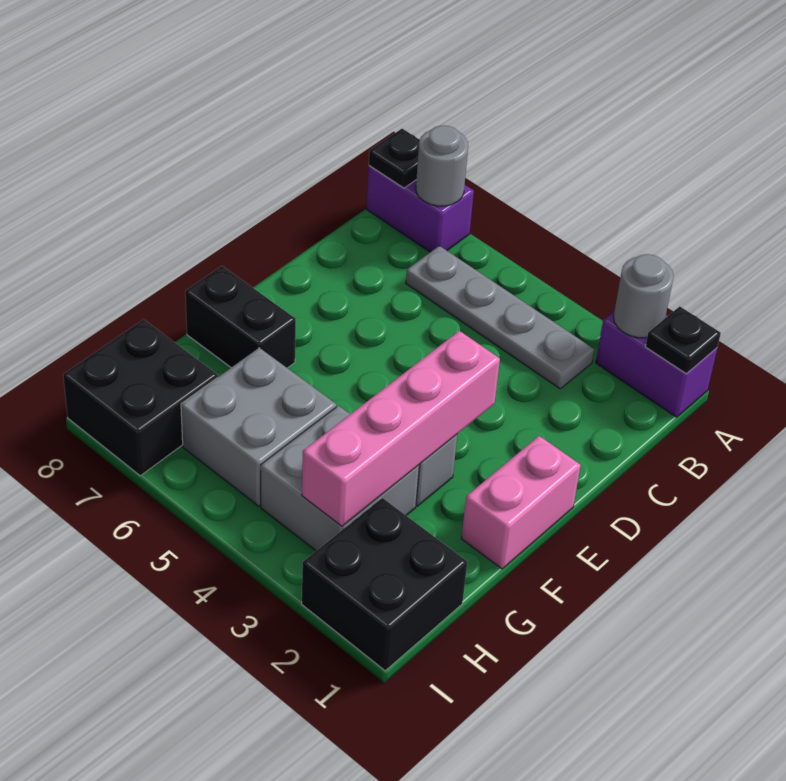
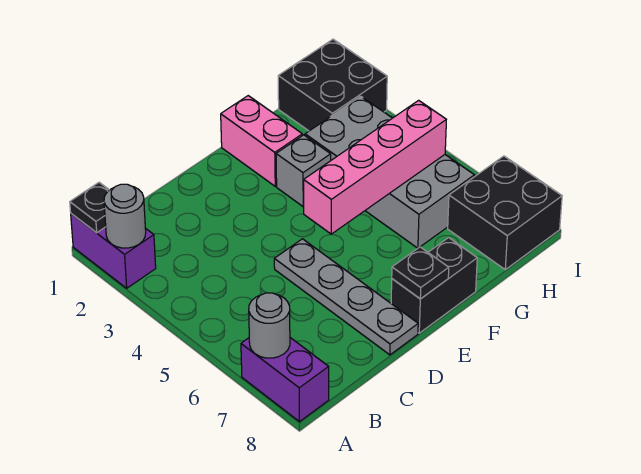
black plate A8 level 2 -> black plate E8 level 2
grey plate B3:B6 level 1 -> grey plate D5:D8 level 1
pink brick E1:F1 level 1 -> pink brick F1:F2 level 1
pink brick E3:H3 level 2 -> pink brick E5:H5 level 2
black brick F7:F8 level 1 -> black brick E8:F8 level 1

